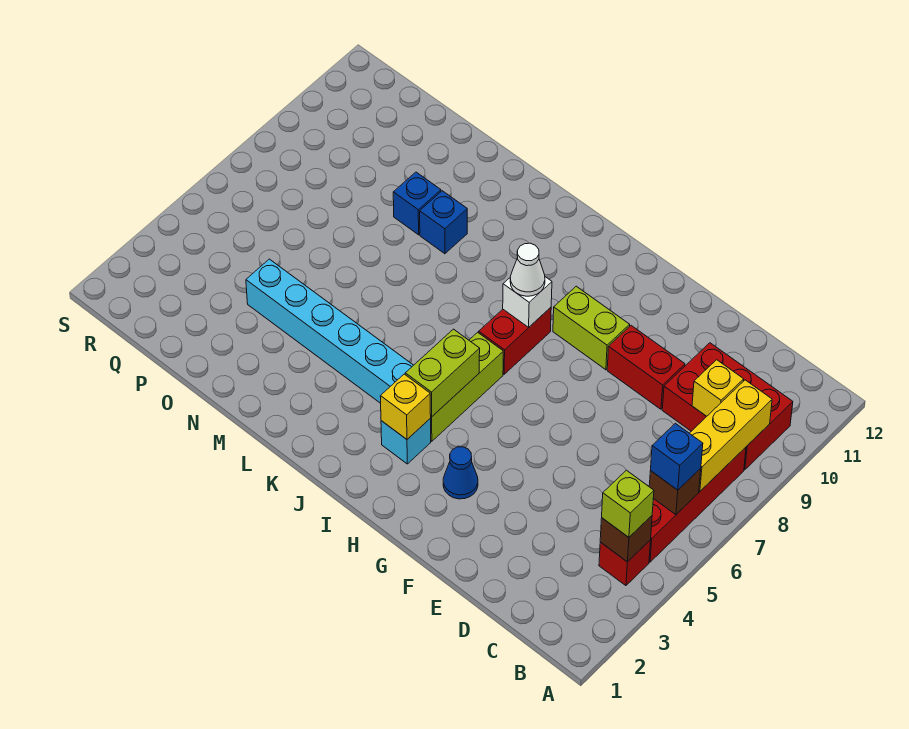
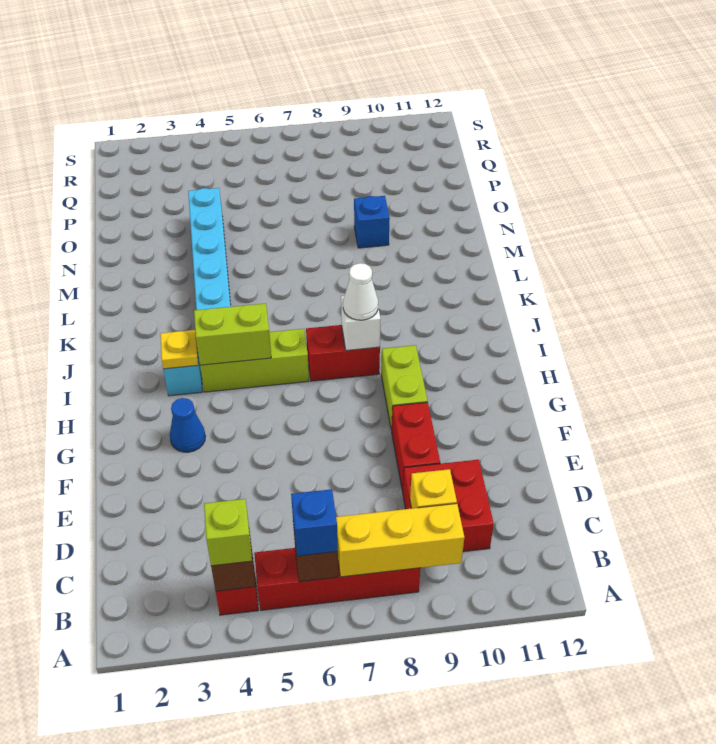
red brick B9:D10 level 1 -> red brick C9:D10 level 1
yellow brick I3 level 2 -> yellow plate I3 level 2
blue brick M9 level 1 -> none

